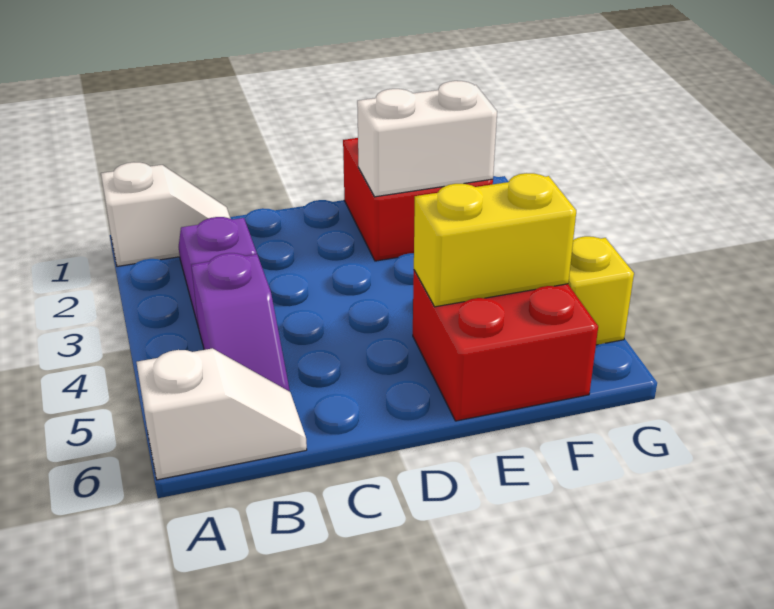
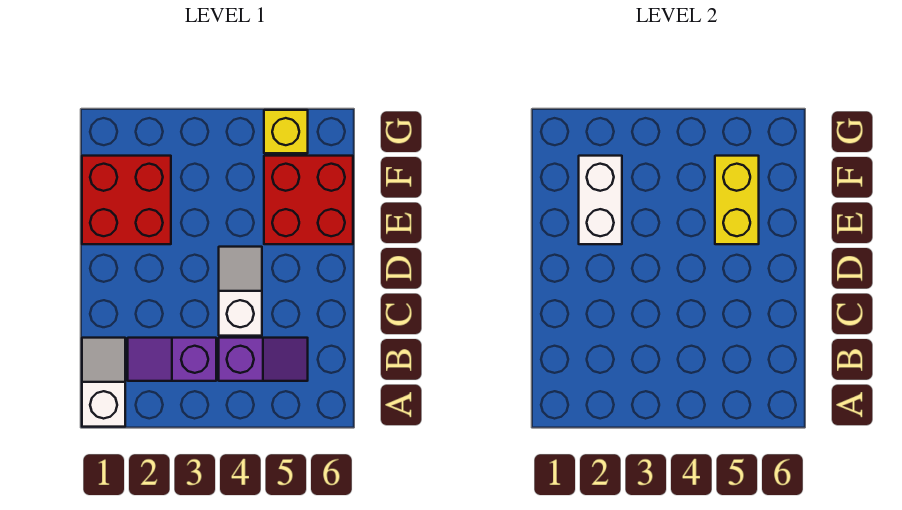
white slope A6:B6 level 1 top A -> white slope C4:D4 level 1 top C

